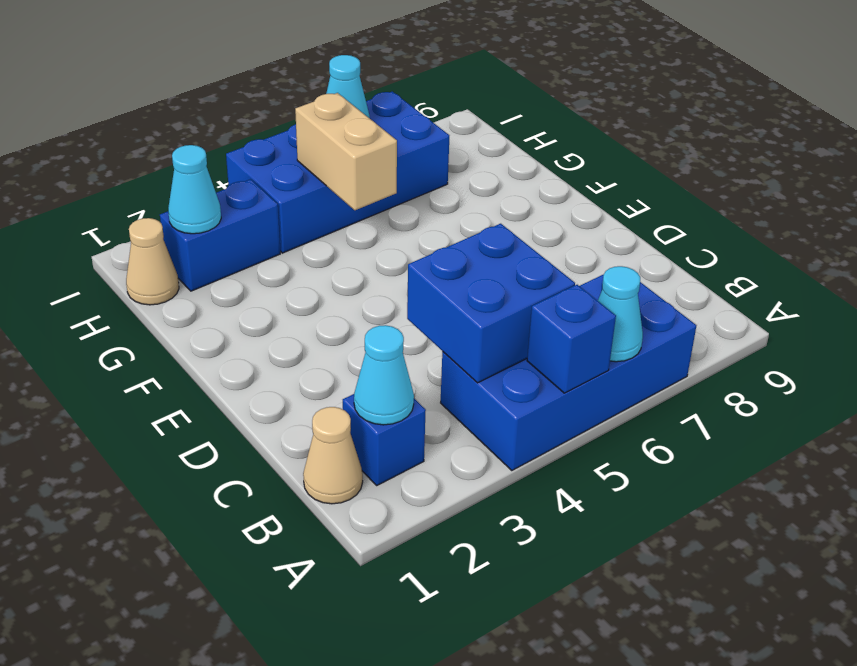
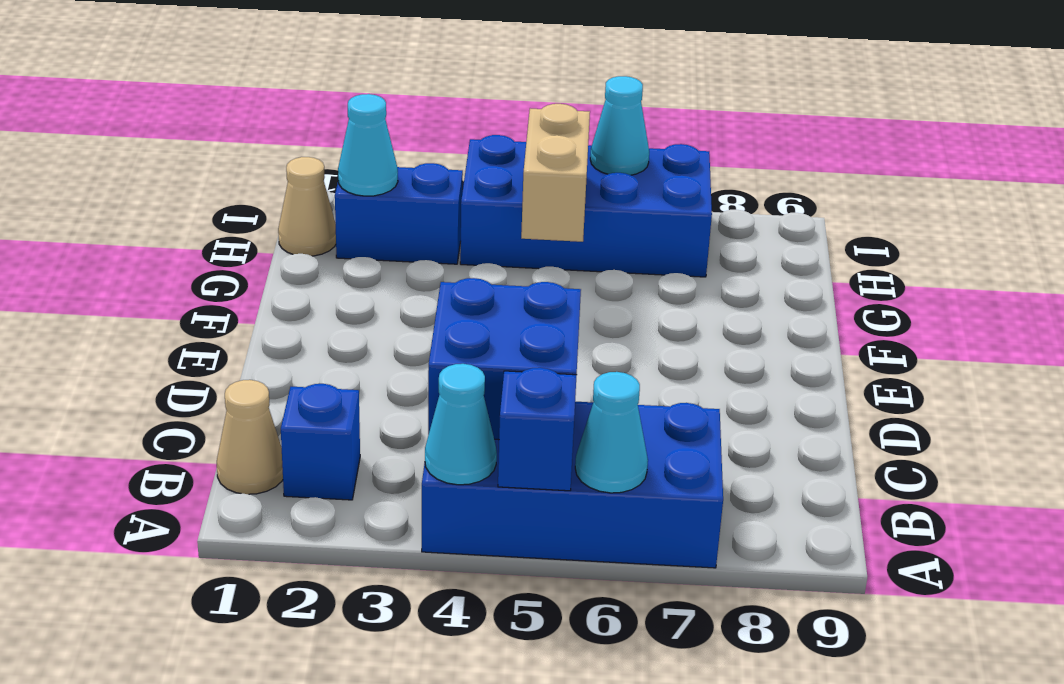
cyan cone B2 level 2 -> cyan cone A4 level 2

